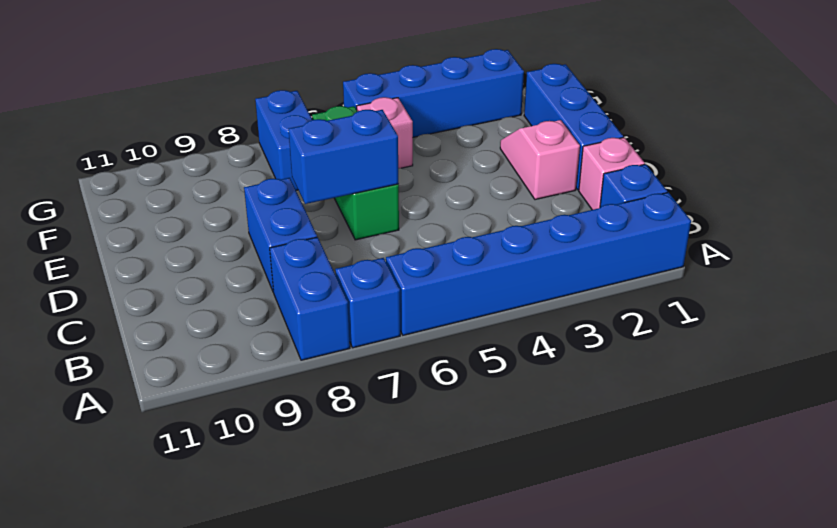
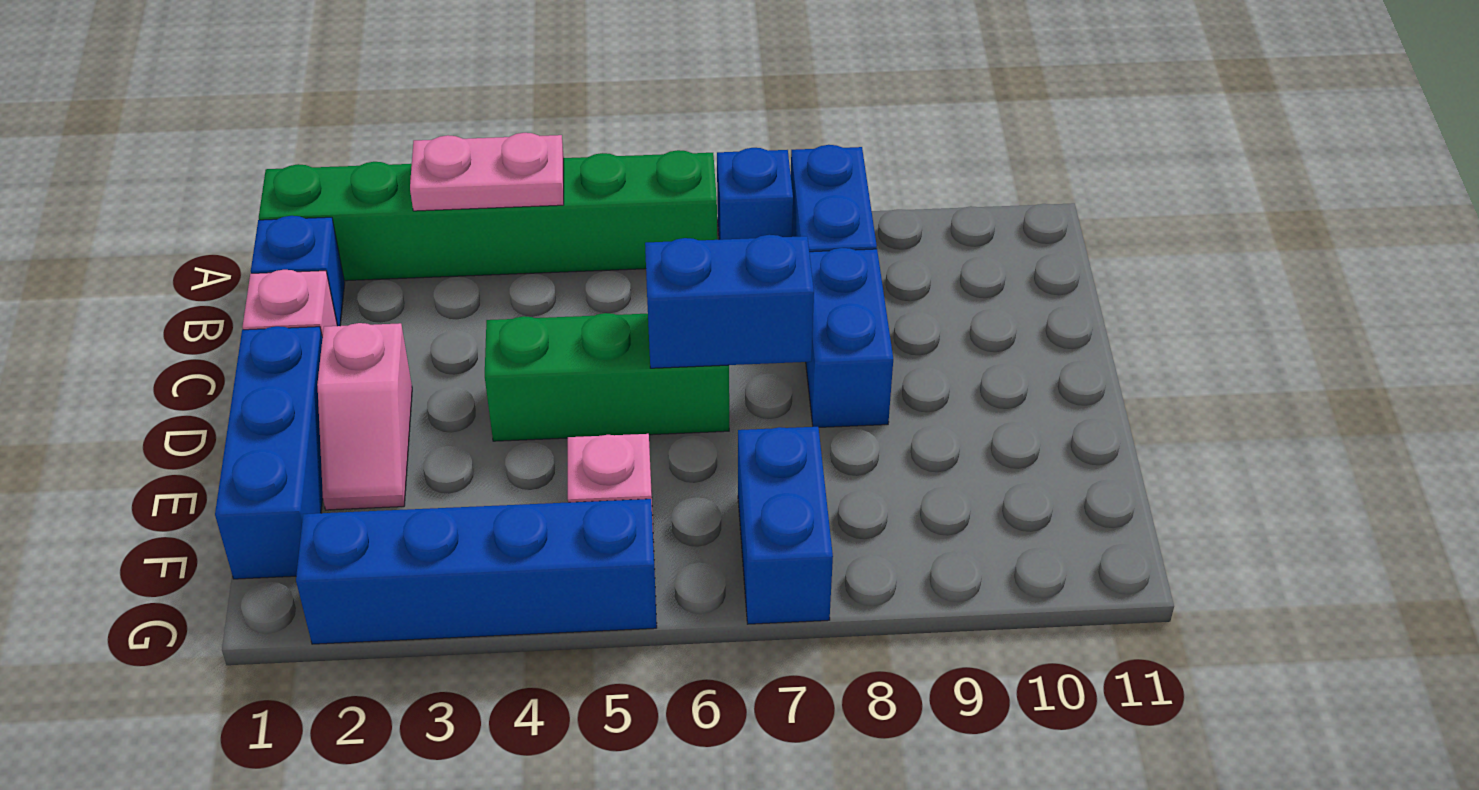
blue brick A1:A6 level 1 -> green brick A1:A6 level 1
none -> pink plate A3:A4 level 2
green brick D6:F6 level 1 -> green brick D4:D6 level 1

